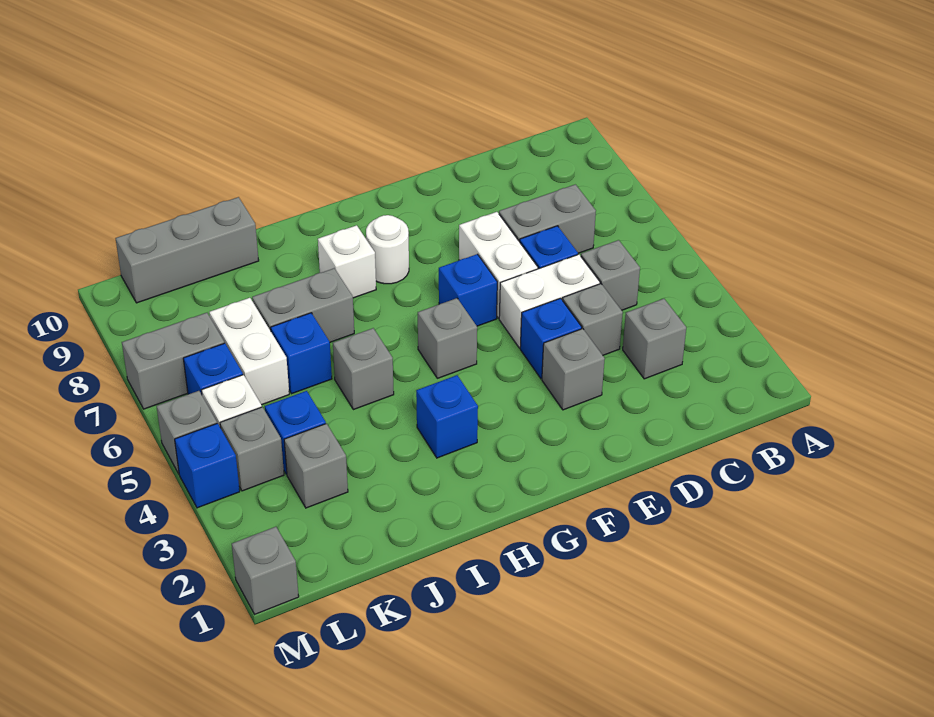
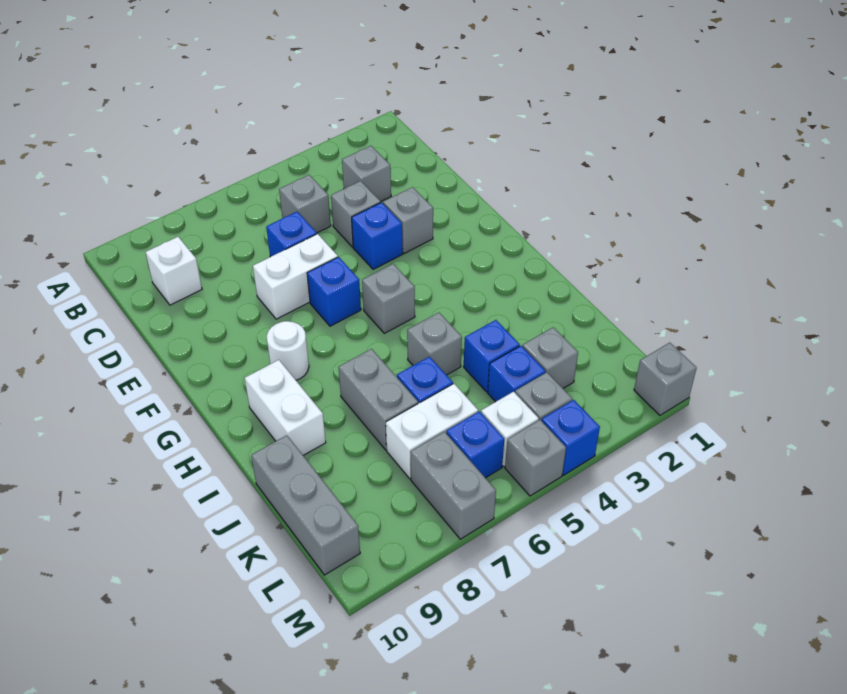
grey brick C7:D7 level 1 -> none
white brick D5:E5 level 1 -> white brick H9:I9 level 1
blue brick H3 level 1 -> blue brick J4 level 1
white brick H8 level 1 -> white brick C9 level 1

